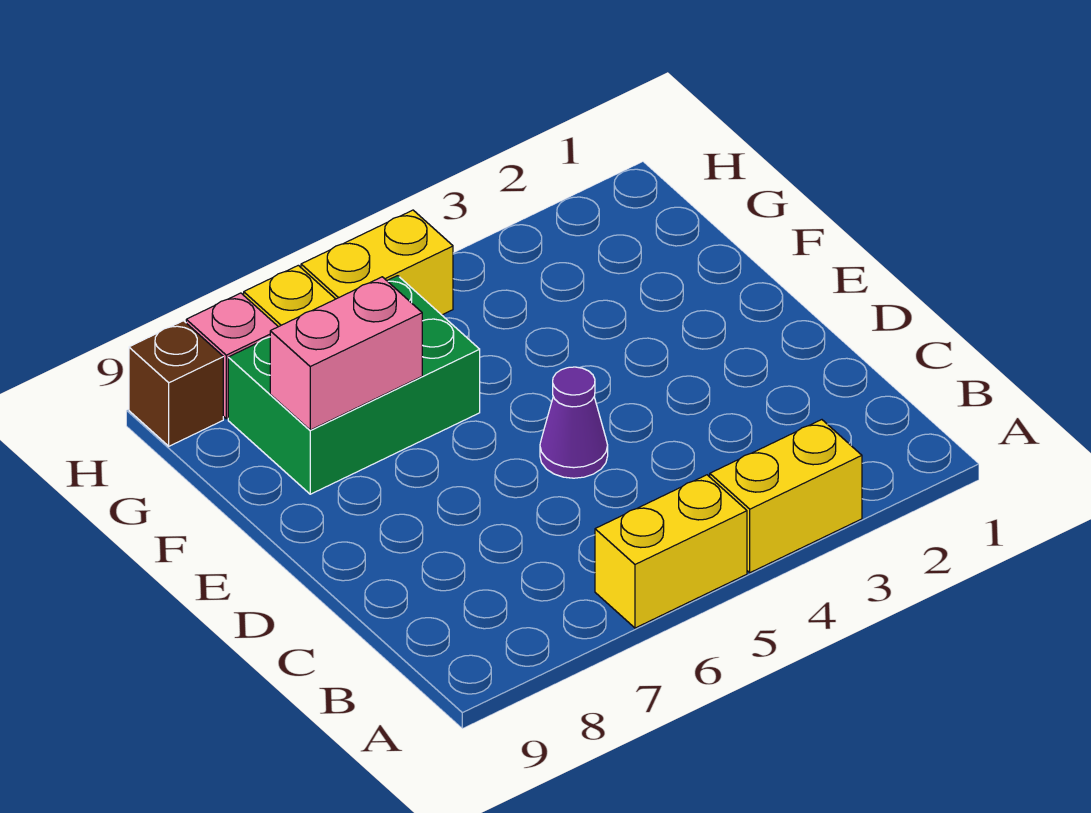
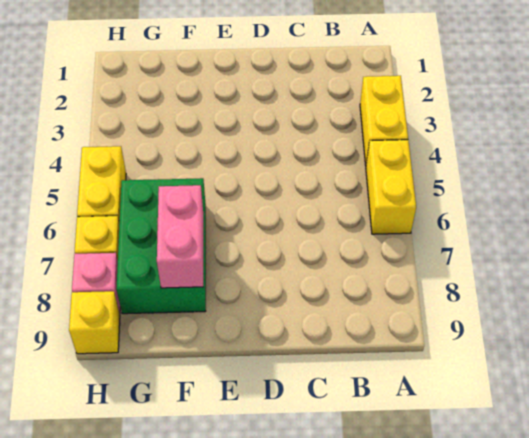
purple cone D5 level 1 -> none
brown brick H9 level 1 -> yellow brick H9 level 1

